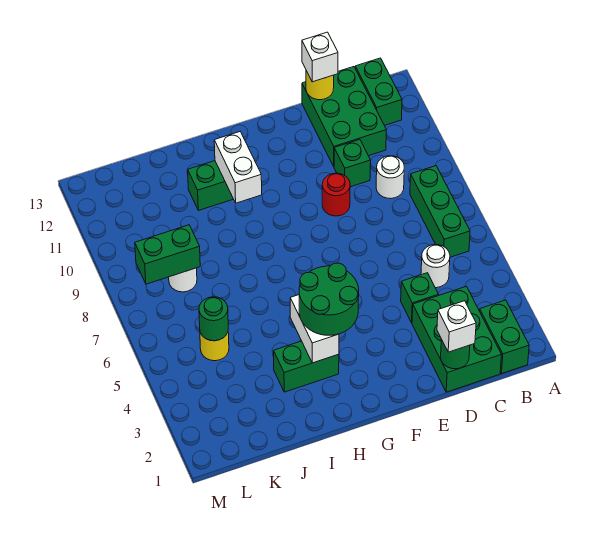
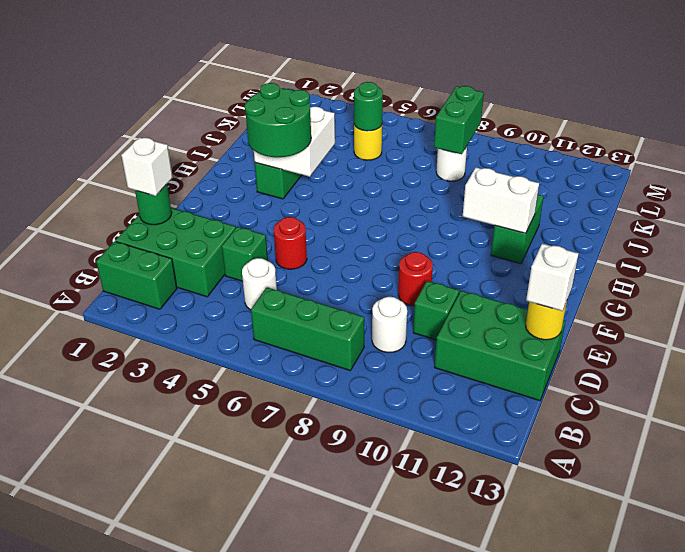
green brick B12:B13 level 1 -> none
none -> red round brick E5 level 1
white brick H3:H4 level 2 -> white brick H3:I4 level 2

